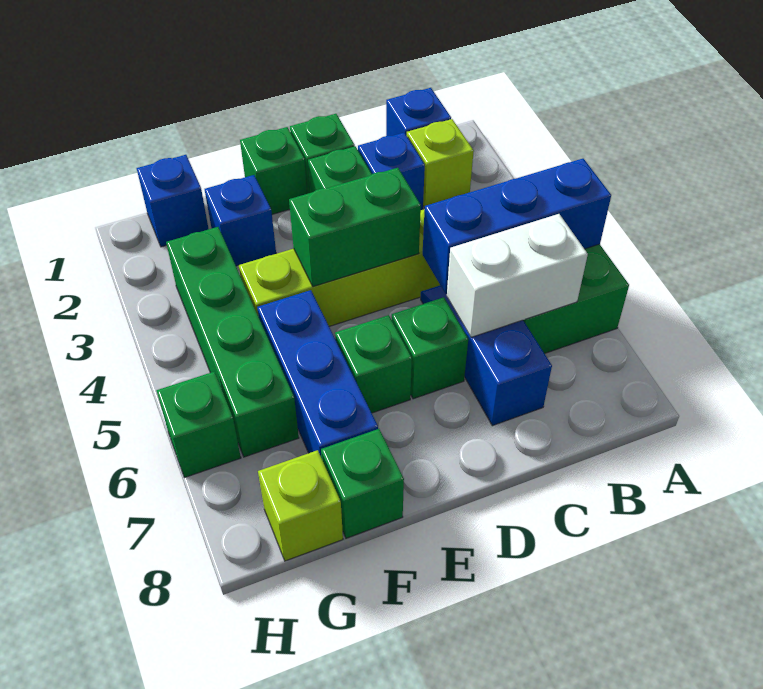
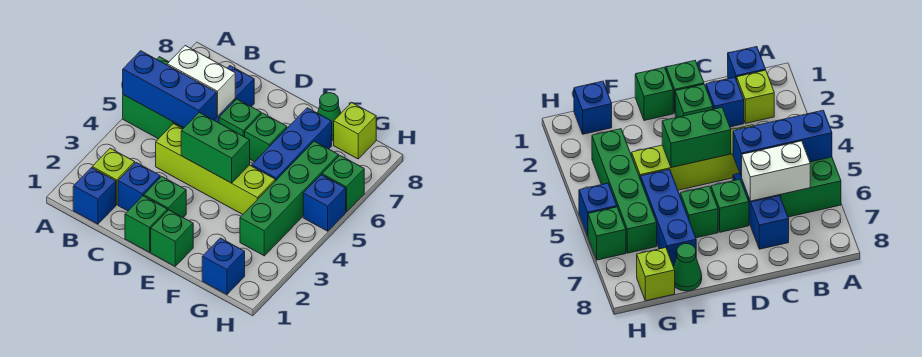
blue brick F2 level 1 -> blue brick H5 level 1
green brick F8 level 1 -> green cone F8 level 1

